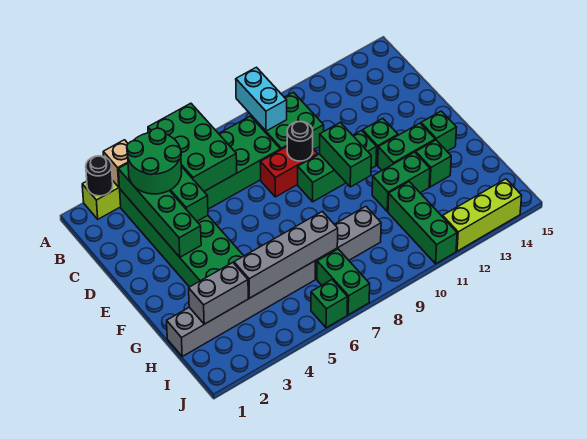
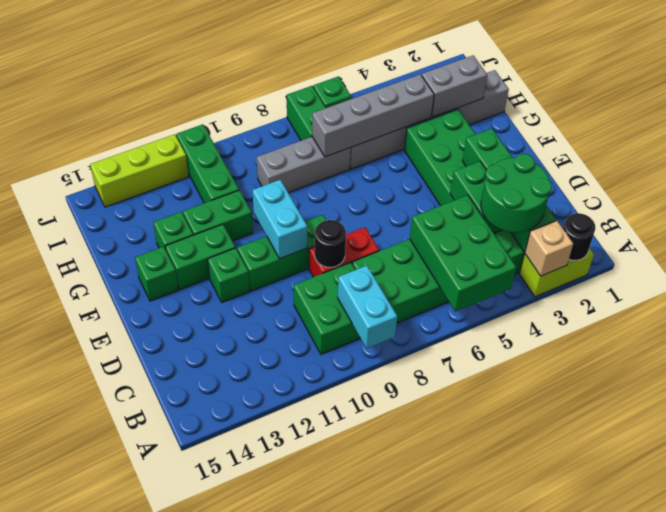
green brick E10:F10 level 2 -> cyan brick E10:F10 level 2

